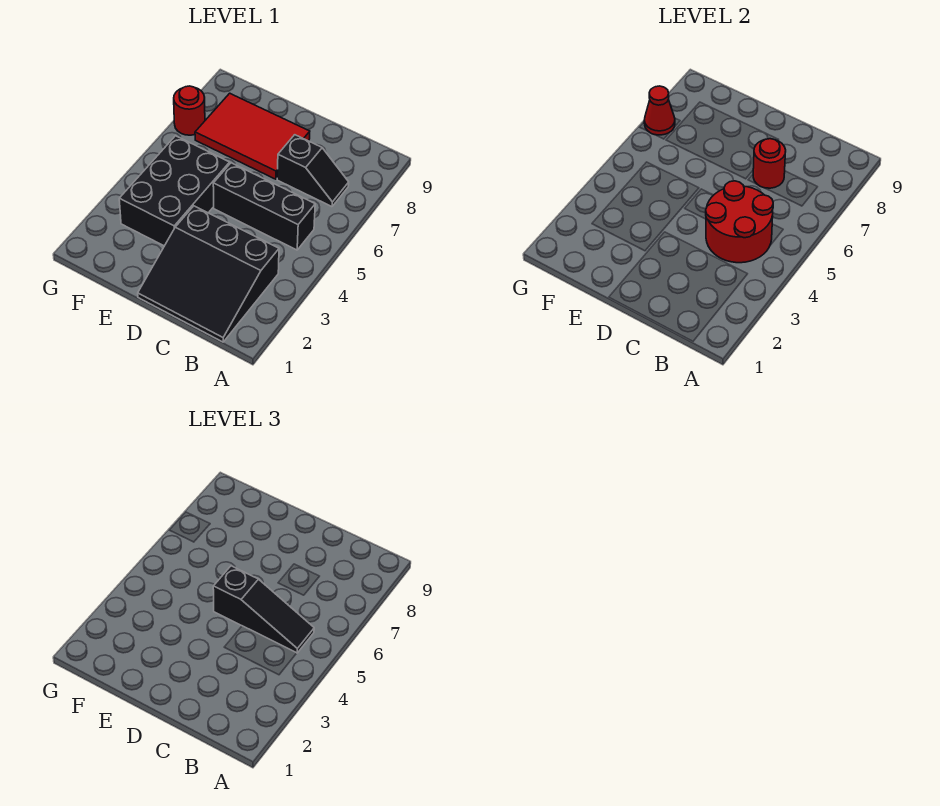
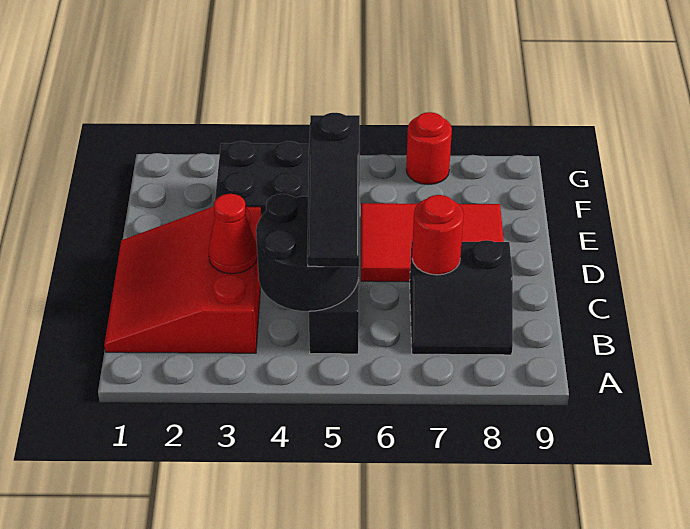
black slope B1:D3 level 1 top 3 -> red slope B1:D3 level 1 top 3
red round brick B4:C5 level 2 -> black round brick B4:C5 level 2
black slope B7:C7 level 1 top C -> black slope B7:C8 level 1 top C
red tile D7:F8 level 1 -> red tile D6:E8 level 1
red cone G7 level 2 -> red cone C3 level 2

